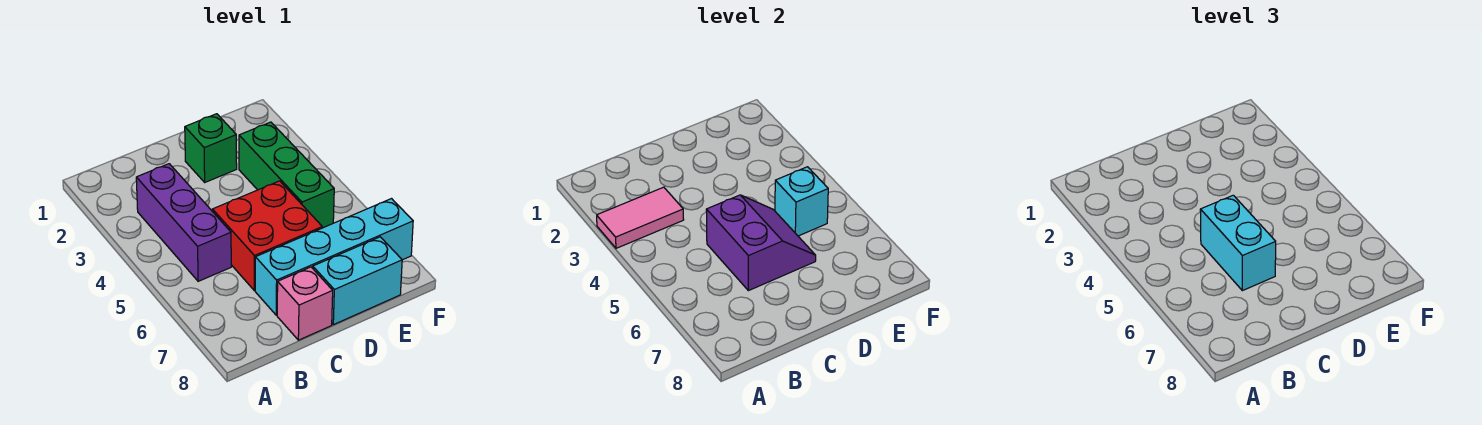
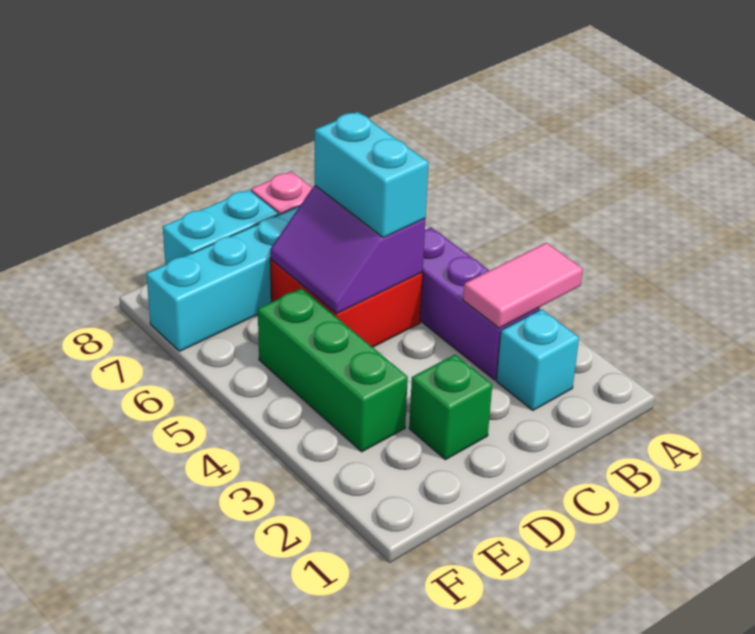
cyan brick E5 level 2 -> cyan brick B2 level 1

